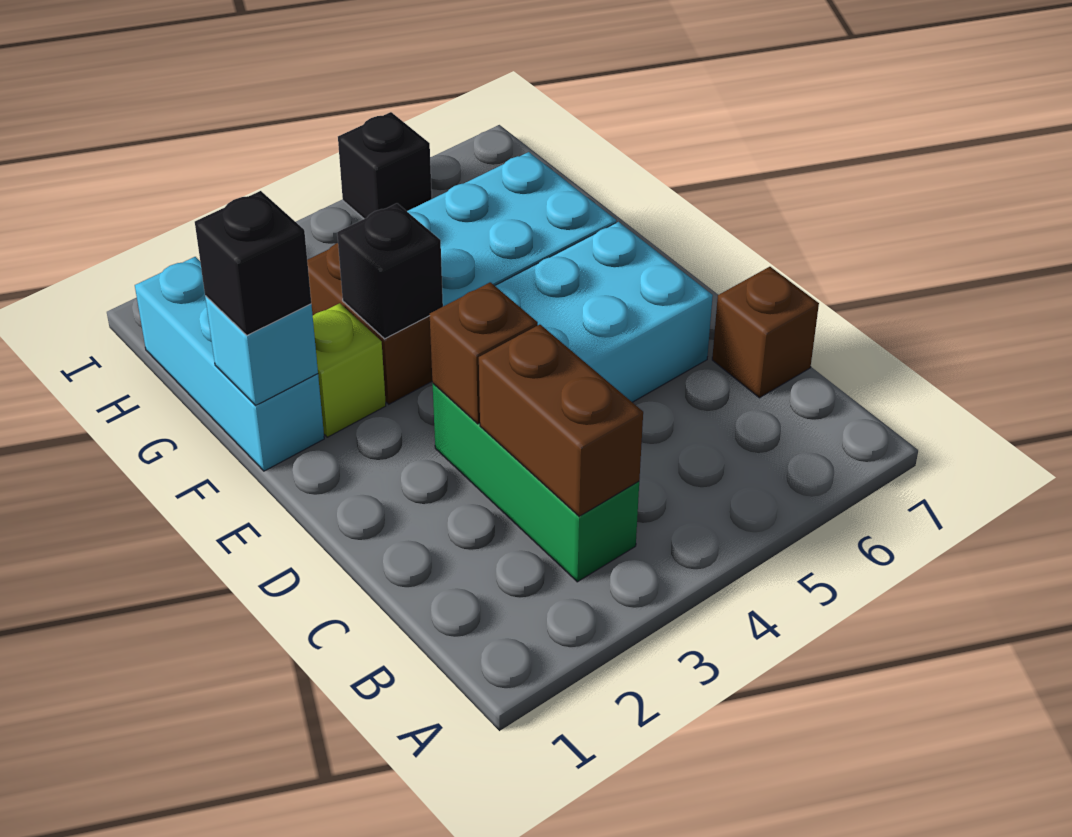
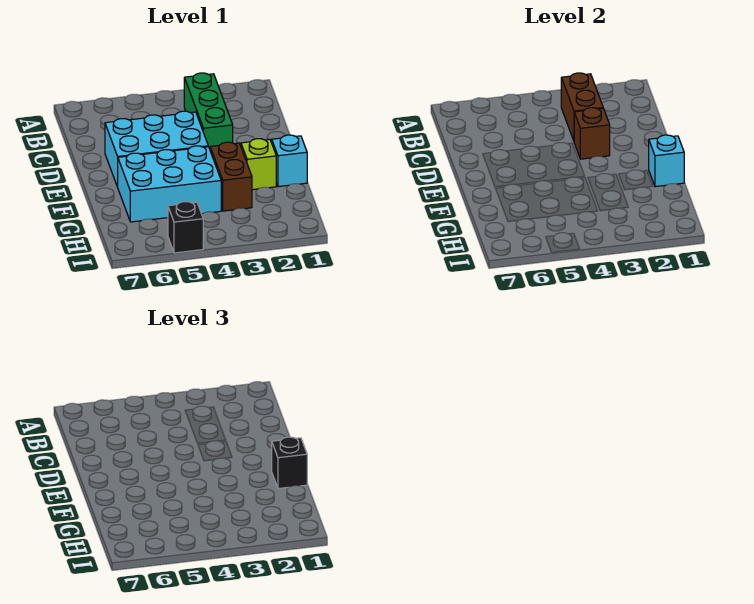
brown brick C7 level 1 -> none
cyan brick F1:H1 level 1 -> cyan brick F1 level 1
black brick F3 level 2 -> none

